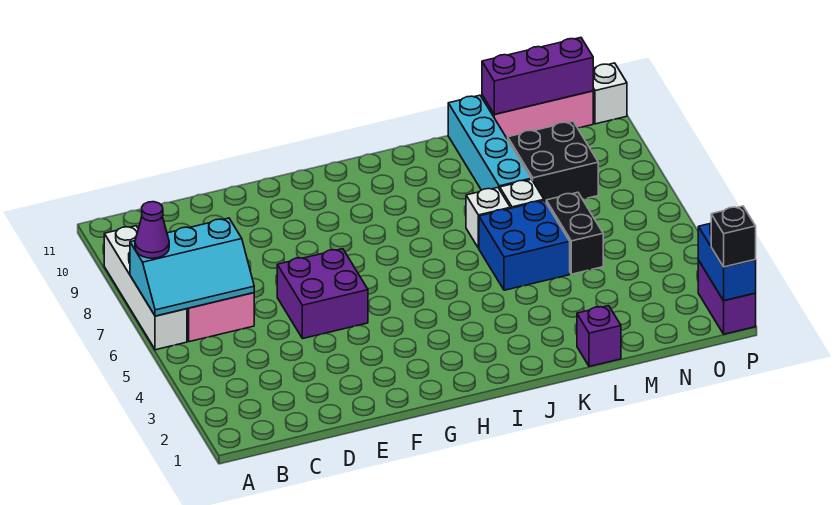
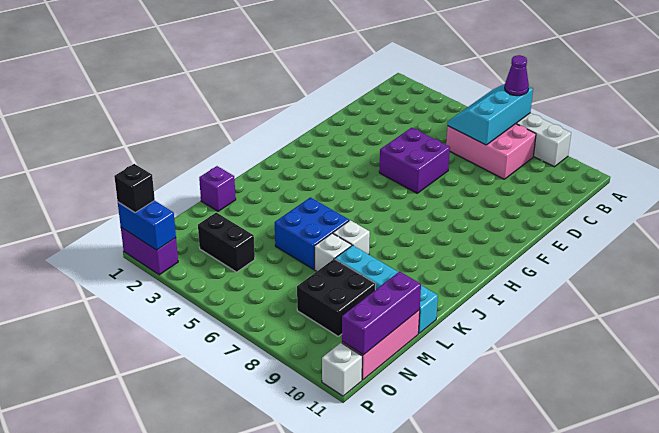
black brick M5:M6 level 1 -> black brick N3:N4 level 1

